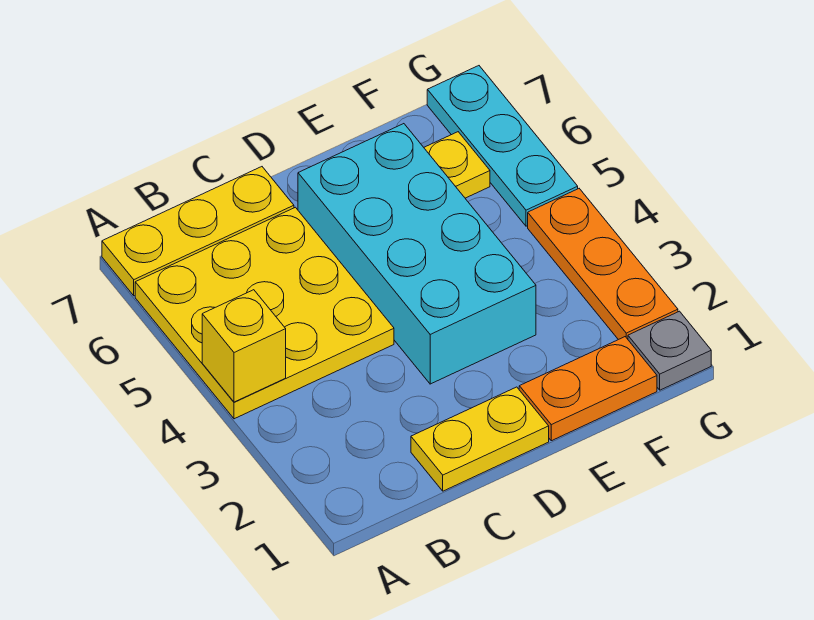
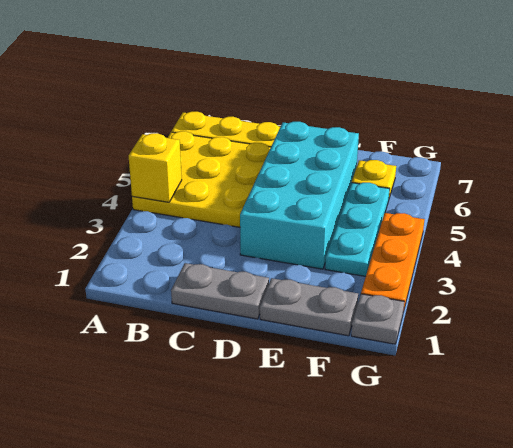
yellow plate C1:D1 level 1 -> grey plate C1:D1 level 1
orange plate E1:F1 level 1 -> grey plate E1:F1 level 1
cyan plate G5:G7 level 1 -> cyan plate F3:F5 level 1

